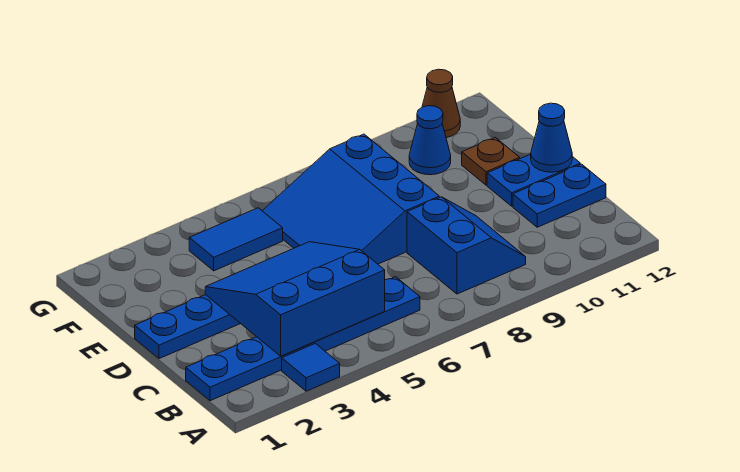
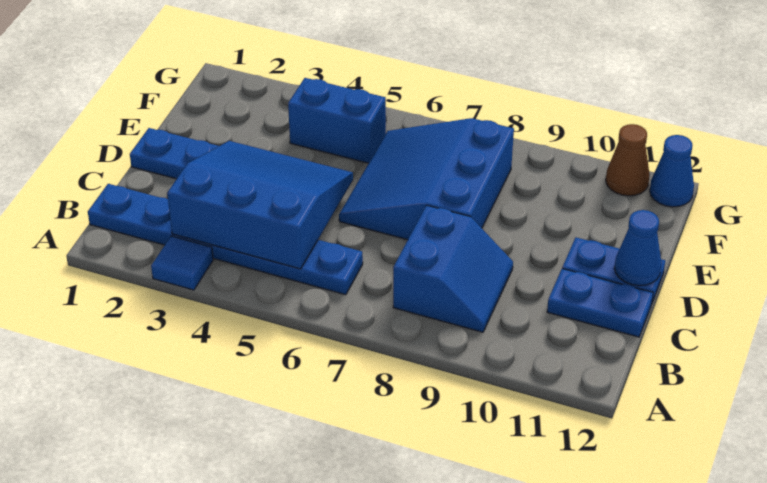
brown plate E11 level 1 -> none
blue tile F4:F5 level 1 -> blue brick F4:F5 level 1
blue cone F10 level 1 -> blue cone G12 level 1

